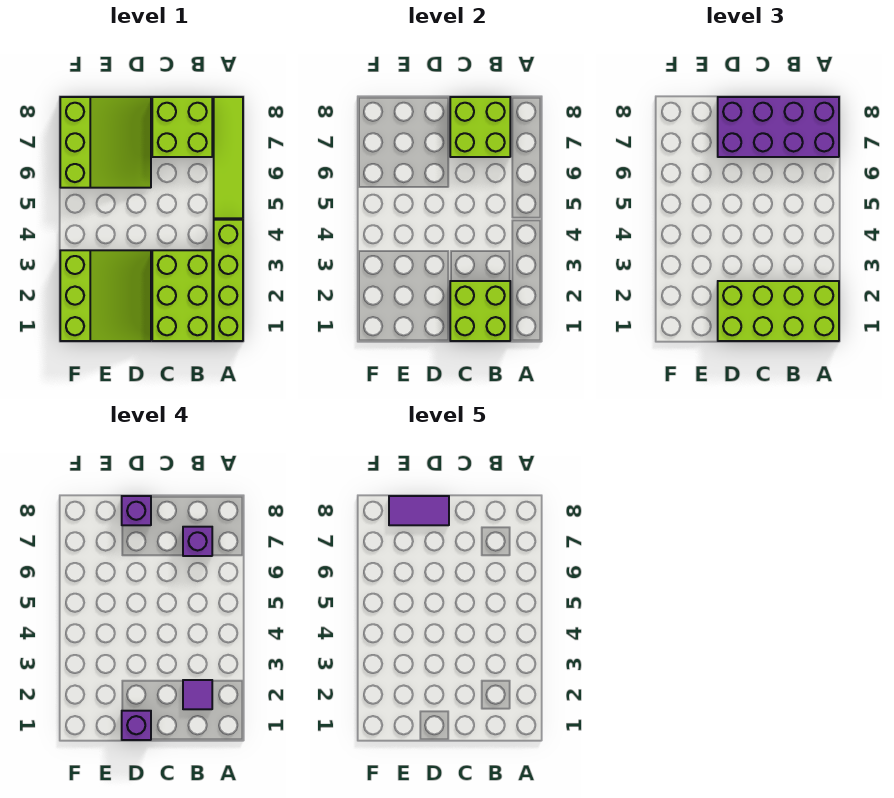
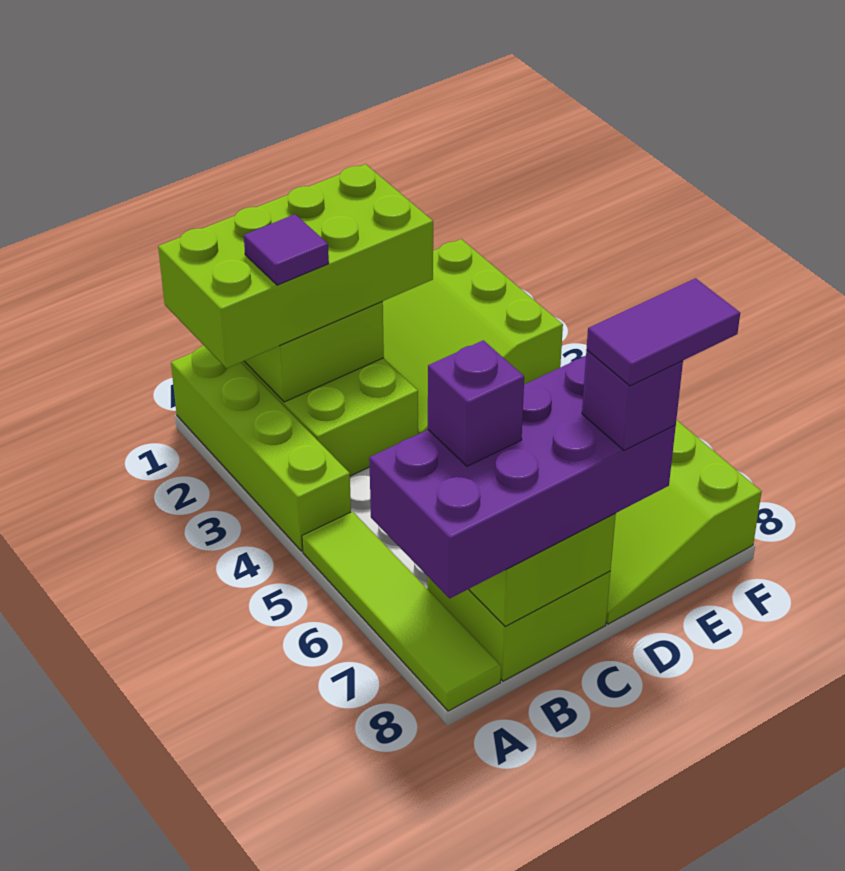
purple brick D1 level 4 -> none

